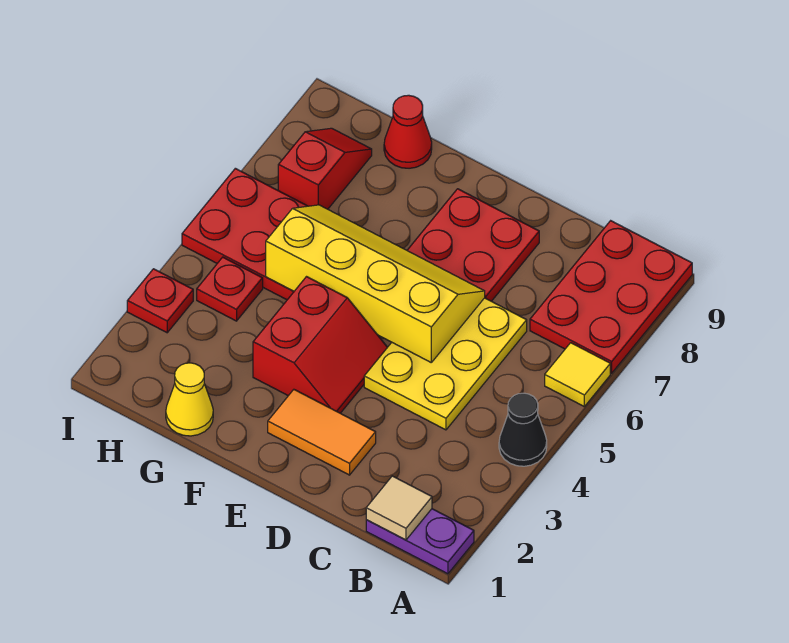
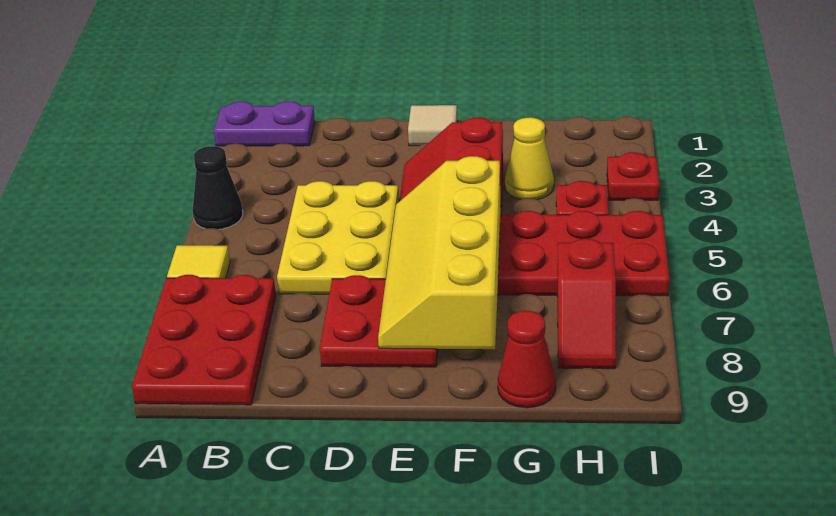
tan tile B1 level 2 -> tan tile E1 level 1
orange tile D2:E2 level 1 -> none
yellow slope D5:G6 level 2 top 5 -> yellow slope E5:F8 level 2 top F
yellow cone G1 level 1 -> yellow cone G3 level 1

